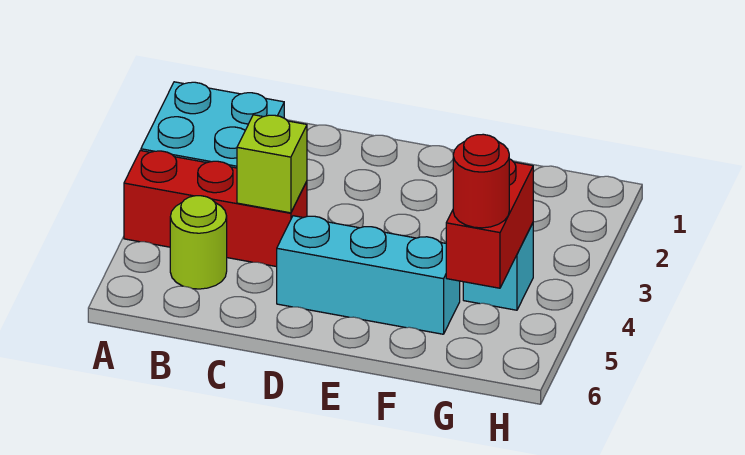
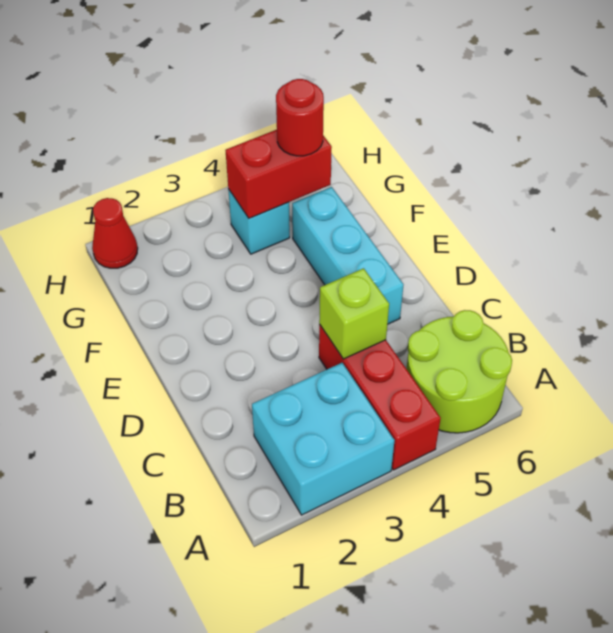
lime round brick B5 level 1 -> lime round brick A5:B6 level 1
none -> red cone H1 level 1

